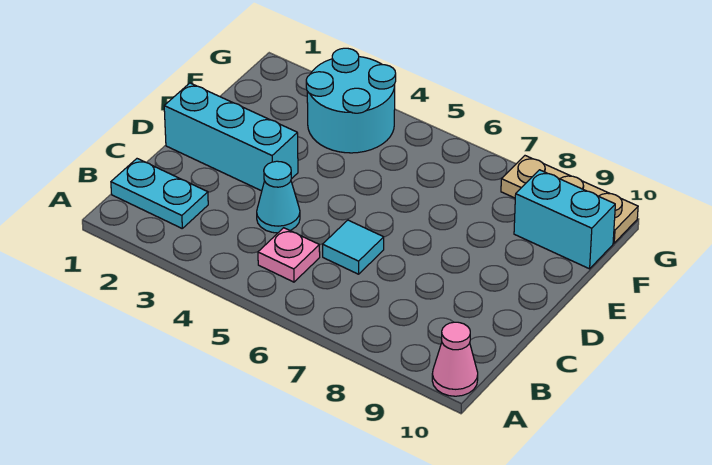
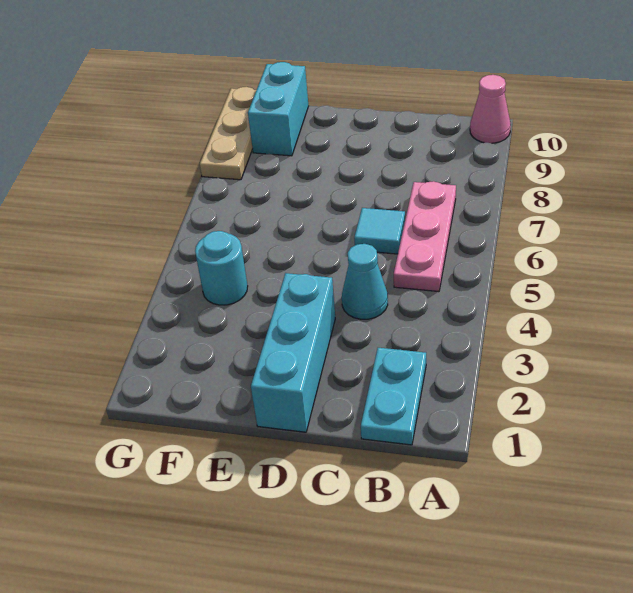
pink plate B5 level 1 -> pink plate B5:B7 level 1
cyan round brick F3:G4 level 1 -> cyan round brick F4 level 1

